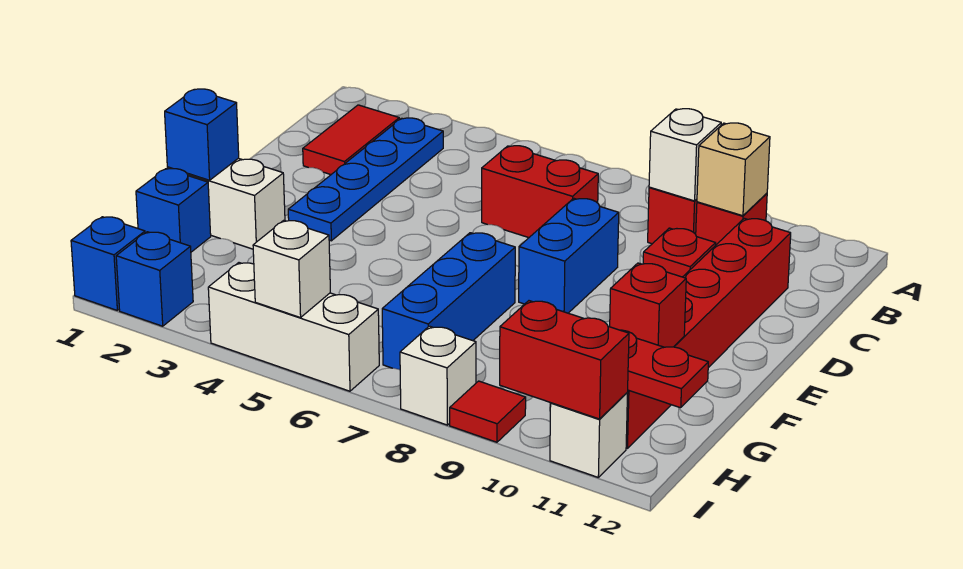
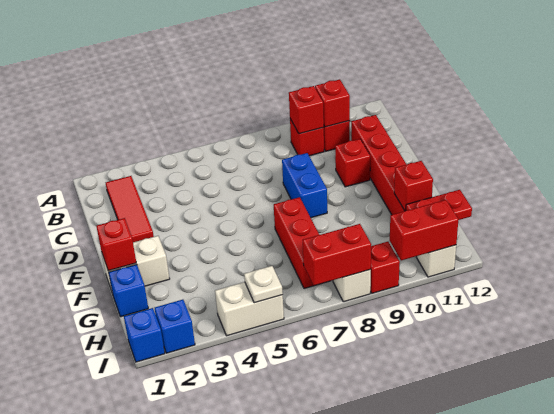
red tile B2:C2 level 1 -> red tile B2:D2 level 1
blue plate B3:E3 level 1 -> none
white brick B9 level 2 -> red brick B9 level 2
tan brick B10 level 2 -> red brick B10 level 2
red brick C6:C7 level 1 -> red brick I7:I8 level 2
blue brick F1 level 2 -> red brick F1 level 2
blue brick F7:H7 level 1 -> red brick F7:H7 level 1
white brick I4:I6 level 1 -> white brick I4:I5 level 1
white brick I5 level 2 -> white plate I5 level 2
red tile I9 level 1 -> red brick I9 level 1

